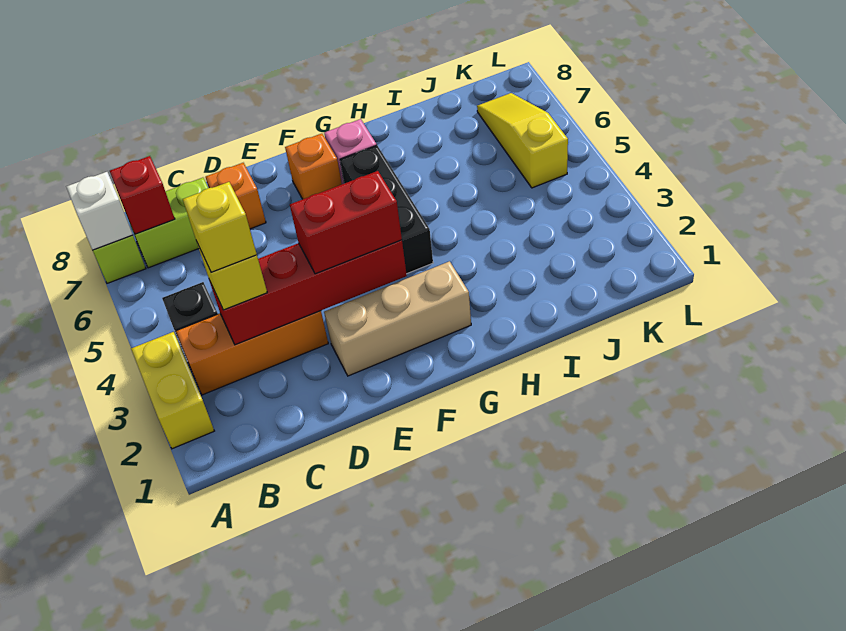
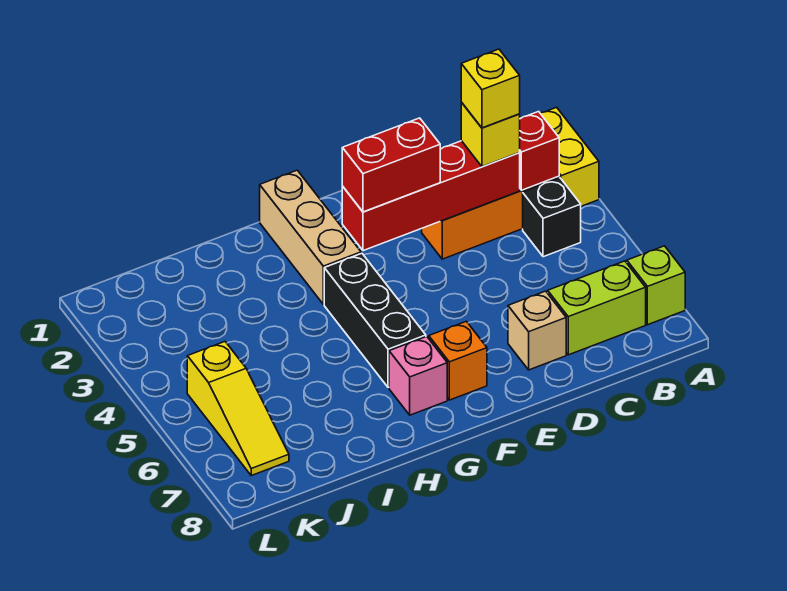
white brick A7 level 2 -> none
red brick B7 level 2 -> red brick B3 level 2
orange brick D7 level 1 -> tan brick D7 level 1
tan brick E2:G2 level 1 -> tan brick G1:G3 level 1

